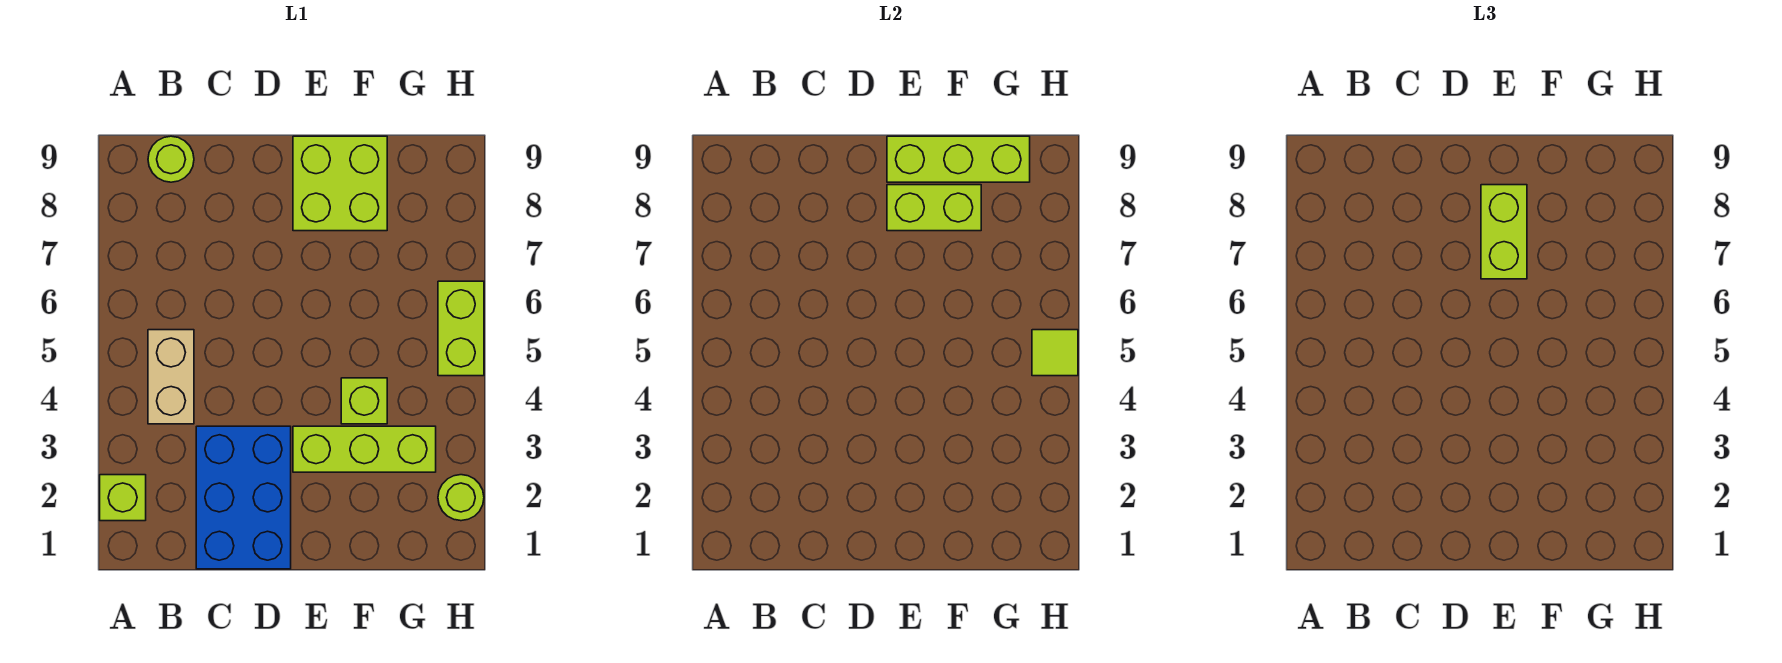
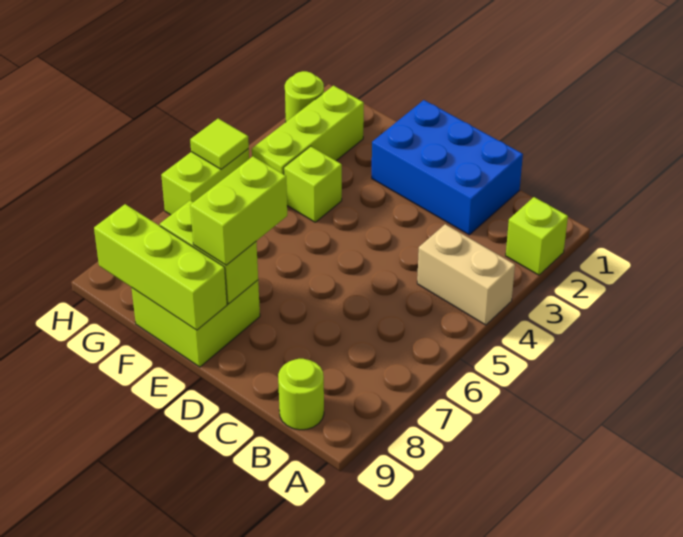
tan brick B4:B5 level 1 -> tan brick A4:B4 level 1
blue brick C1:D3 level 1 -> blue brick C1:E2 level 1
lime brick E3:G3 level 1 -> lime brick G2:G4 level 1

